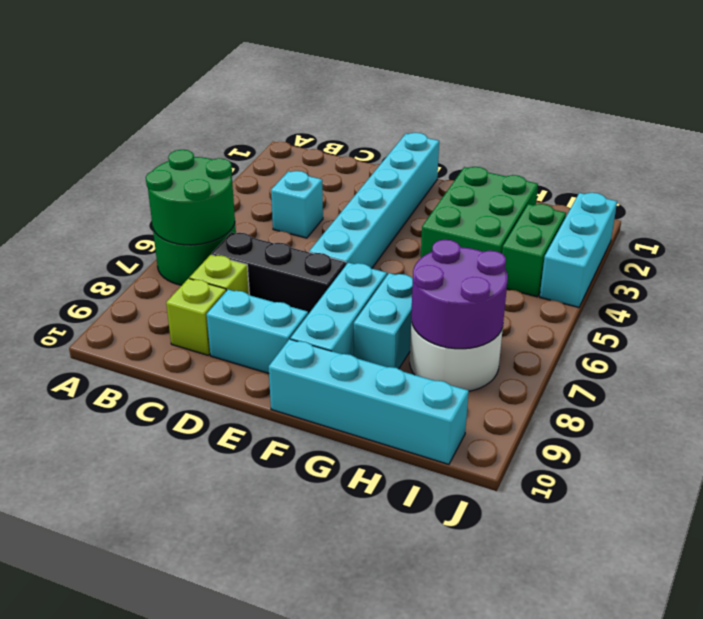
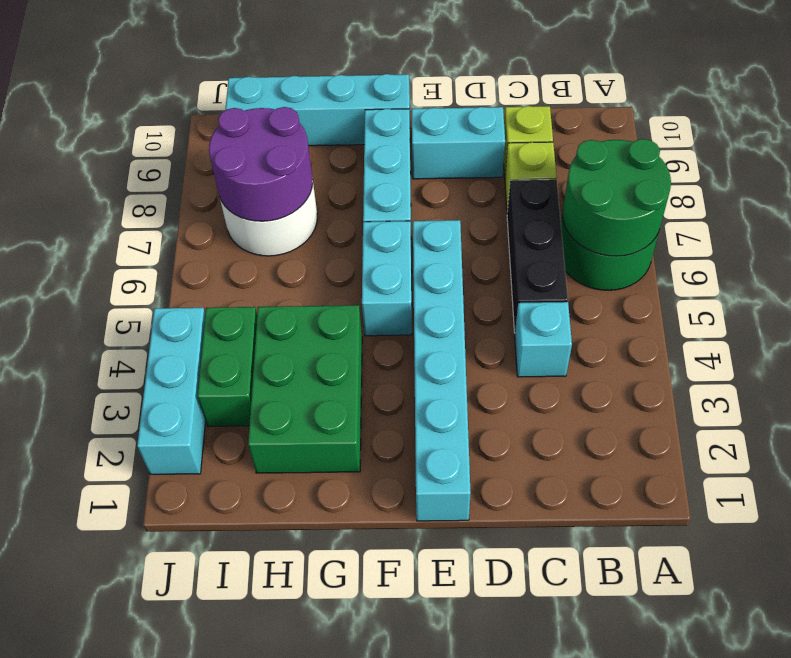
black brick C7:E7 level 1 -> black brick C5:C7 level 1
cyan brick G7:G8 level 1 -> cyan brick F5:F6 level 1

